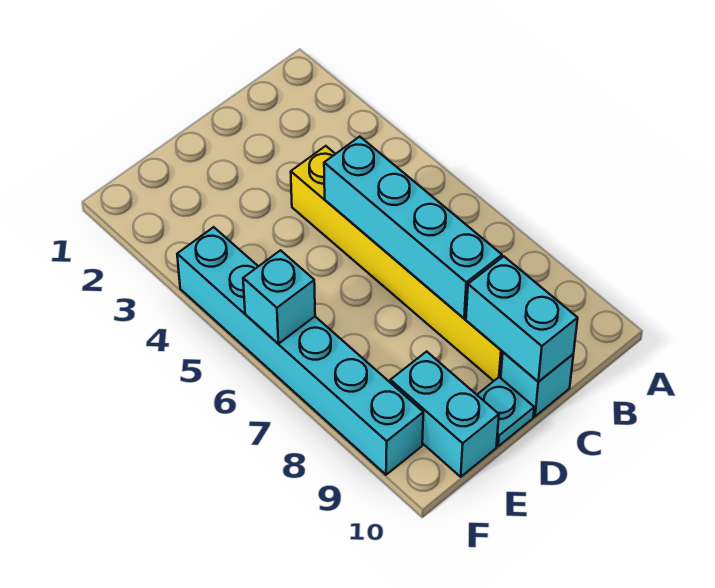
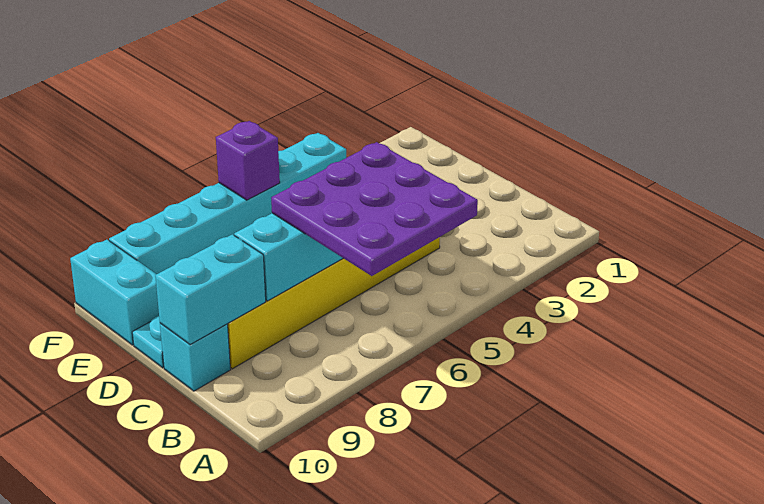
none -> purple plate A5:C7 level 3
cyan brick E9:E10 level 1 -> cyan brick E10:F10 level 1
cyan brick F6 level 2 -> purple brick F6 level 2

